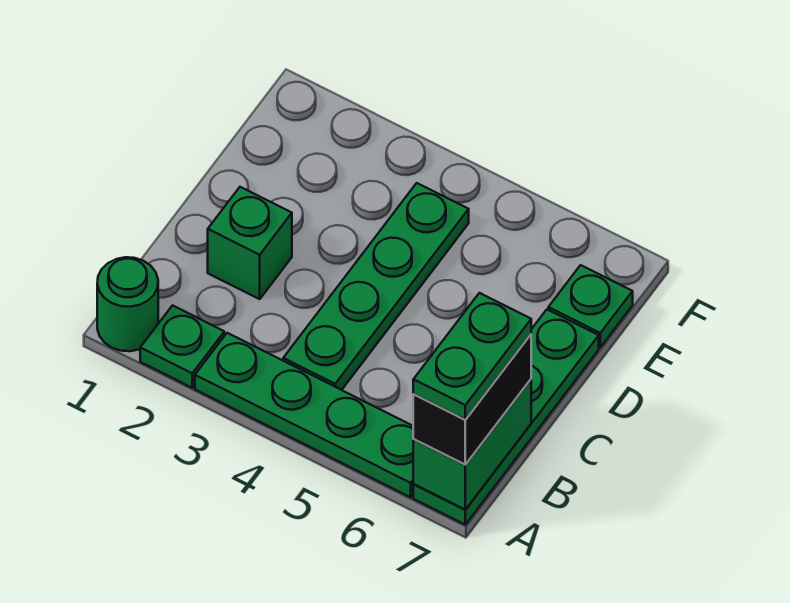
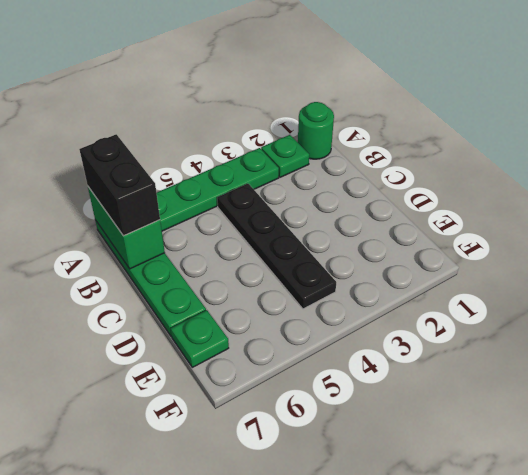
green plate A7:B7 level 4 -> none
green plate B4:E4 level 1 -> black plate B4:E4 level 1
green brick C2 level 1 -> none

